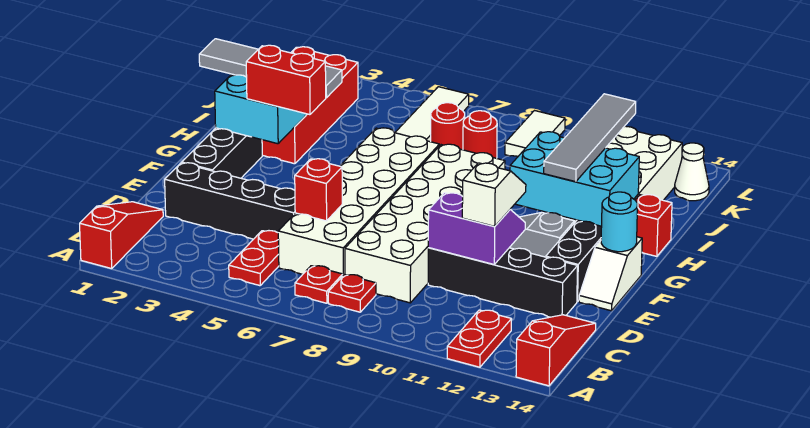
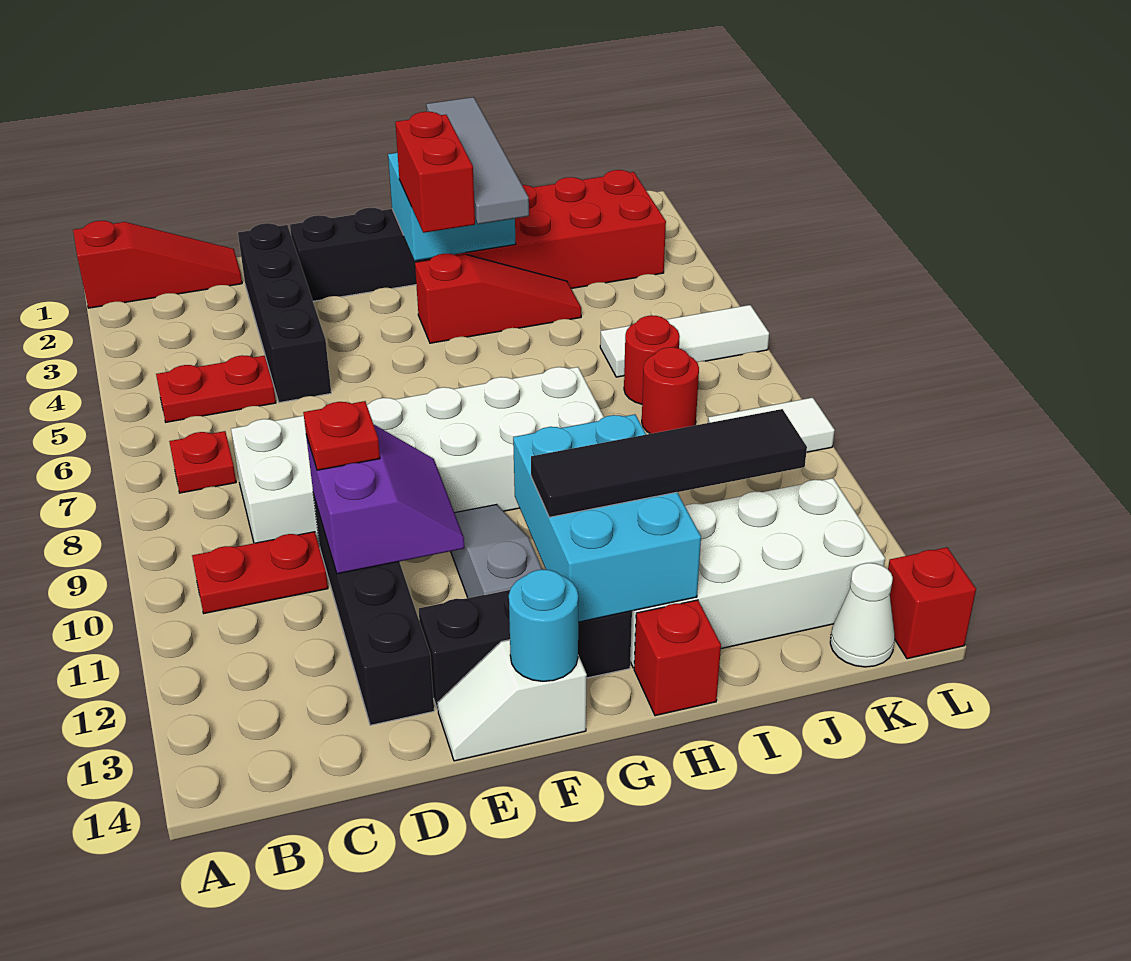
red plate A12:B12 level 1 -> red plate B10:C10 level 1
red slope A14:C14 level 1 top A -> red slope G4:I4 level 1 top G
red plate B8 level 1 -> red plate D10 level 3
white brick C6:H7 level 1 -> none
red brick D6 level 2 -> red brick L14 level 1
white slope D11:E11 level 3 top D -> none
grey tile G12:J12 level 3 -> black tile G12:J12 level 3

